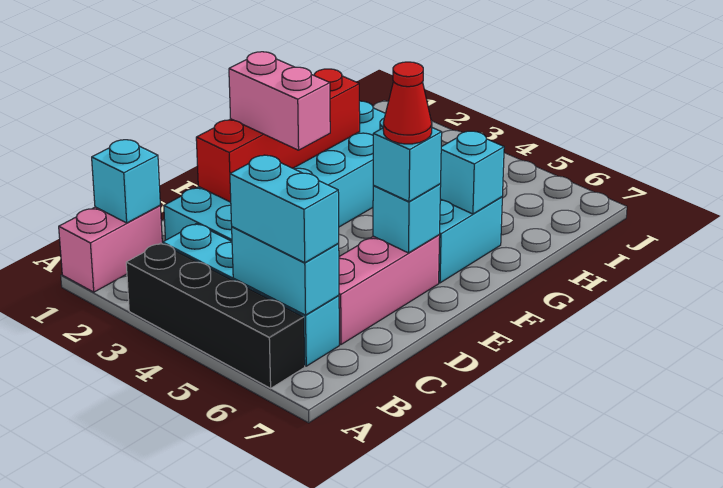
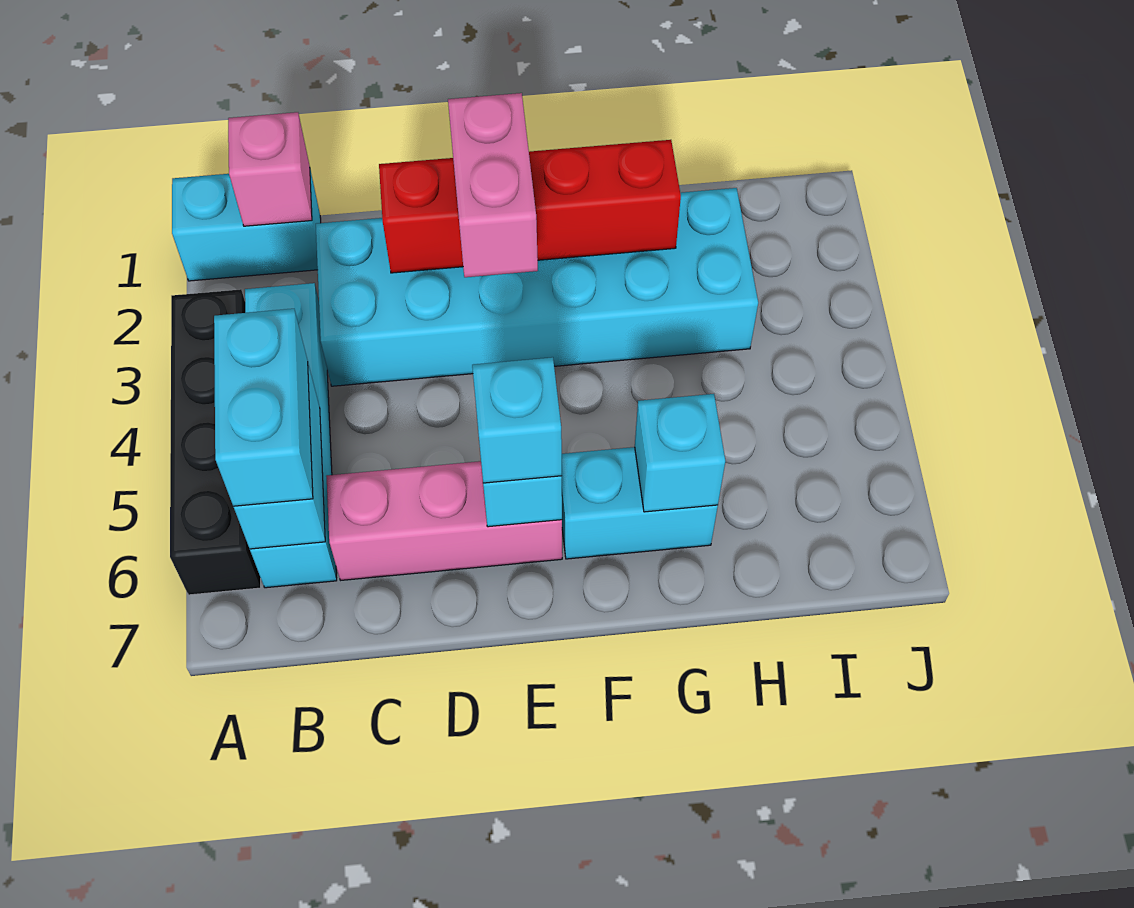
pink brick A1:B1 level 1 -> cyan brick A1:B1 level 1
cyan brick B1 level 2 -> pink brick B1 level 2
red cone E6 level 4 -> none

